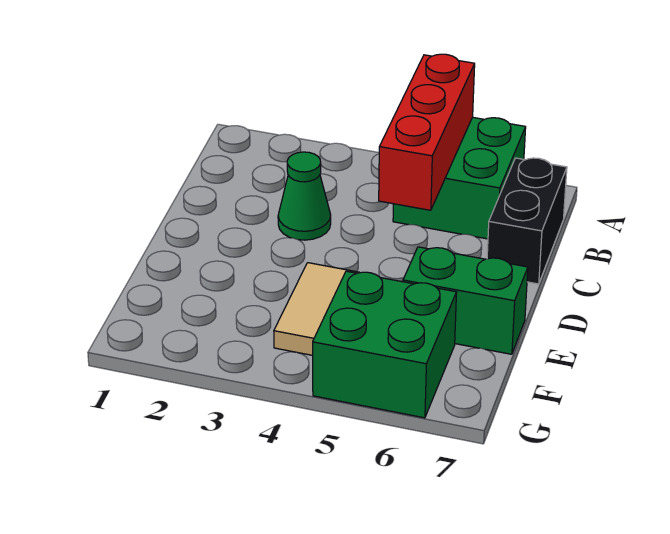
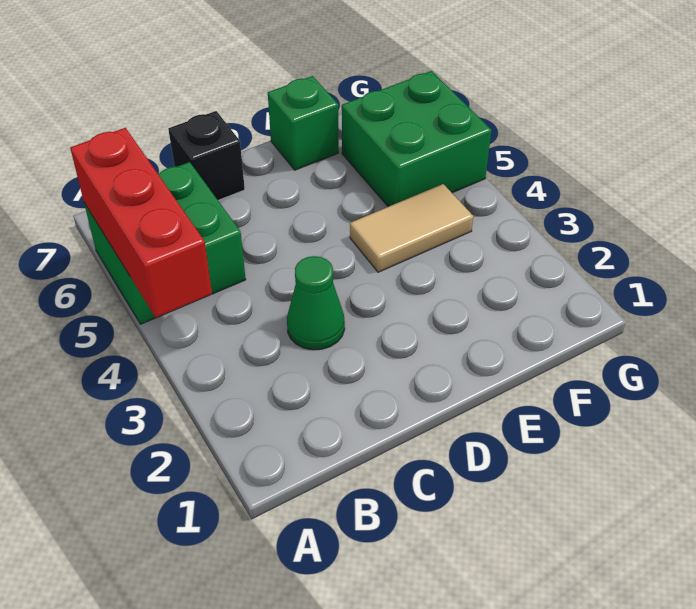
red brick A5:C5 level 2 -> red brick A4:A6 level 2
black brick B7:C7 level 1 -> black brick C7 level 1
green brick E6:E7 level 1 -> green brick E7 level 1

